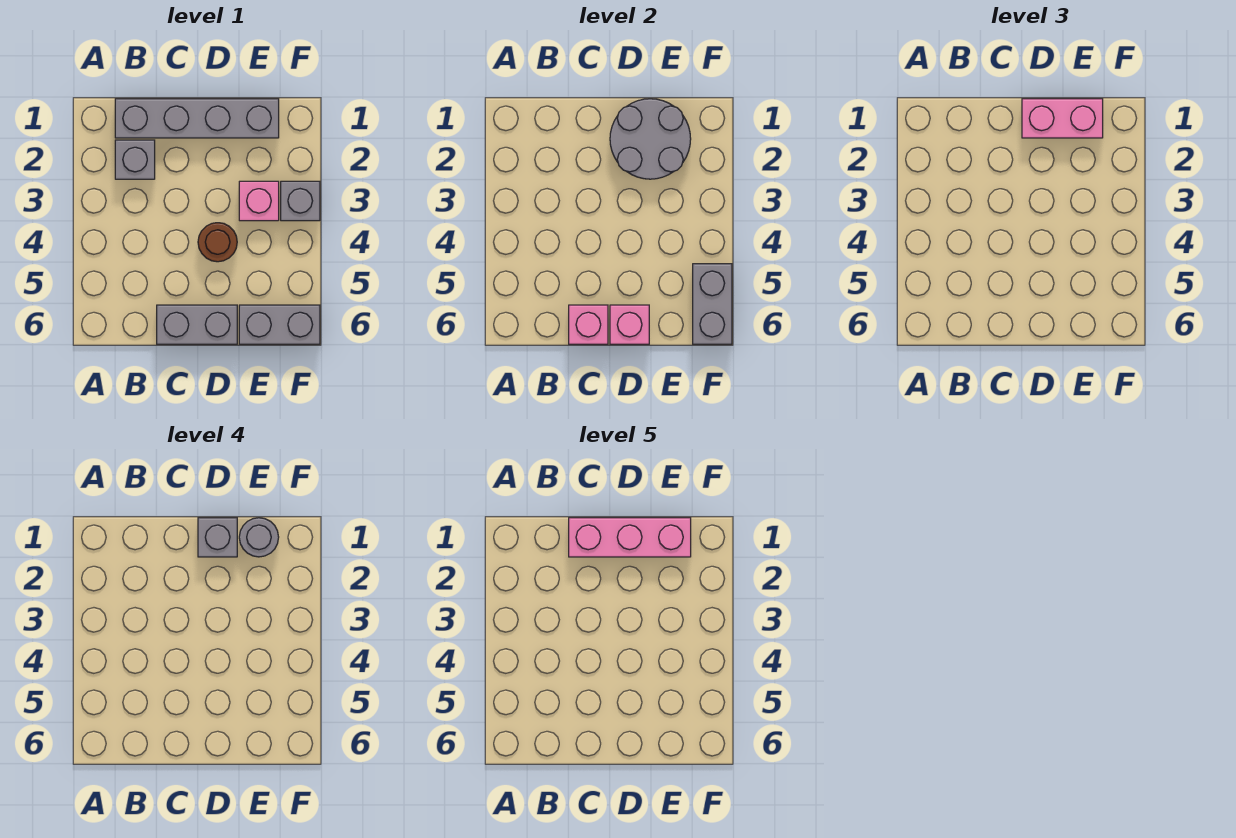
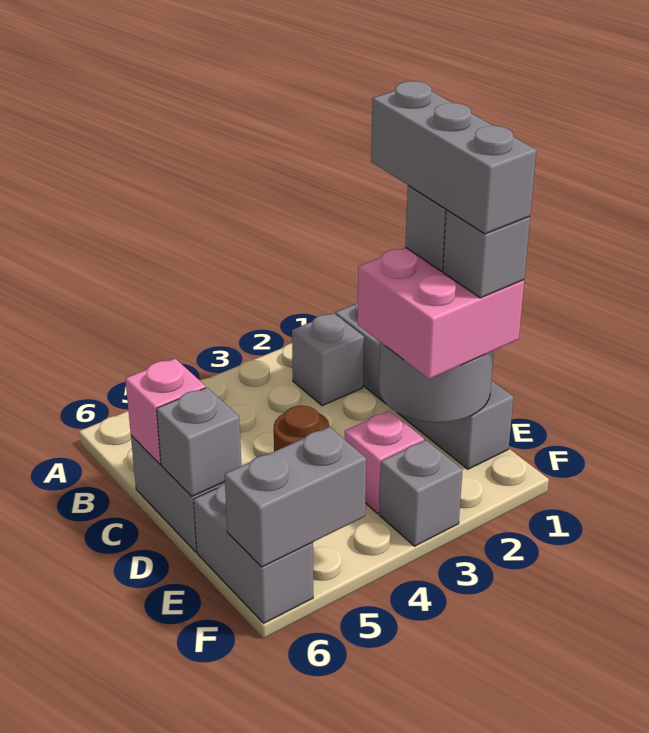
pink brick C1:E1 level 5 -> grey brick C1:E1 level 5
pink brick D1:E1 level 3 -> pink brick D1:E2 level 3
pink brick D6 level 2 -> grey brick D6 level 2
grey round brick E1 level 4 -> grey brick E1 level 4

